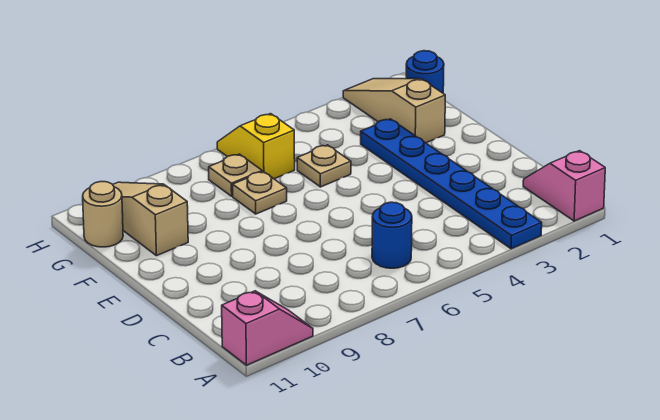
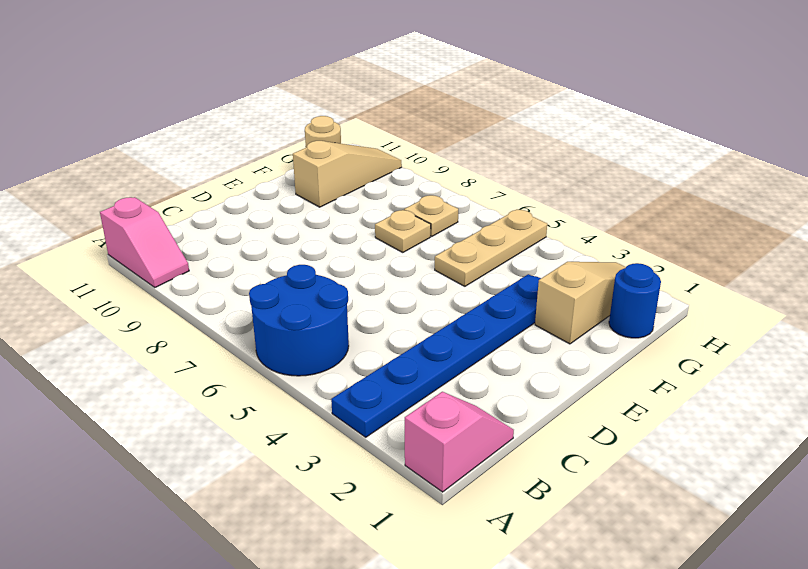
blue round brick B6 level 1 -> blue round brick A5:B6 level 1
tan plate F5 level 1 -> tan plate F5:H5 level 1
yellow slope G6:H6 level 1 top G -> none

